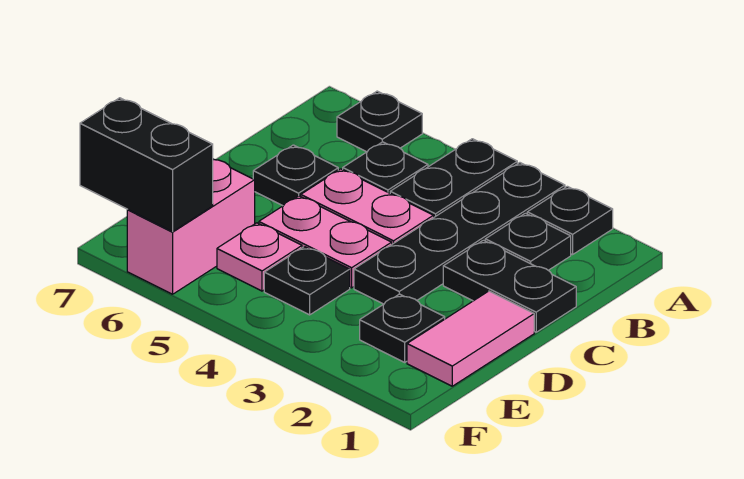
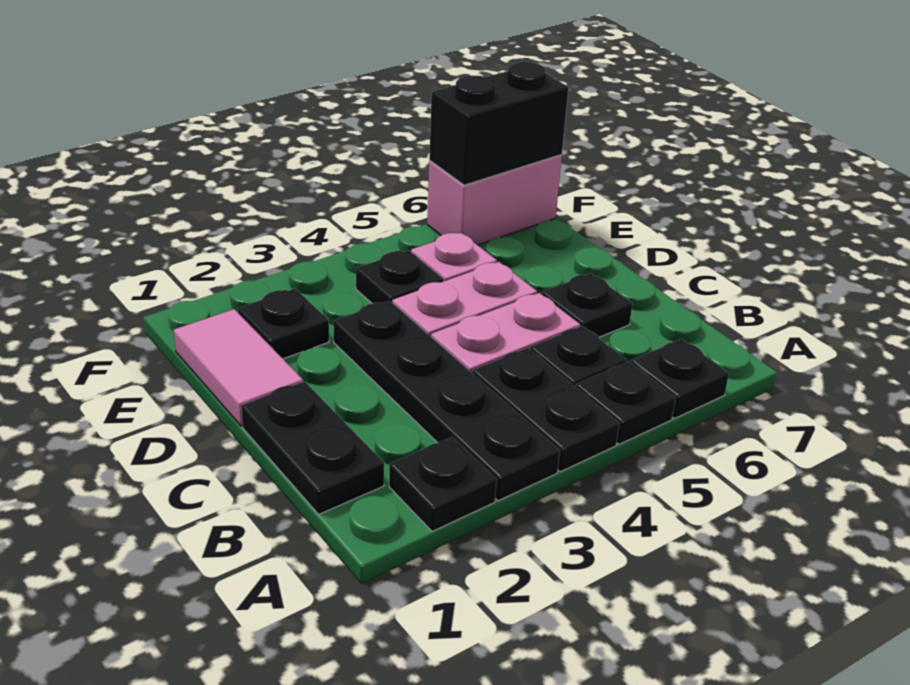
black plate B2 level 1 -> black plate A5 level 1
black plate C1:C2 level 1 -> black plate B1:C1 level 1
pink brick E6:F6 level 1 -> pink brick F6:F7 level 1

